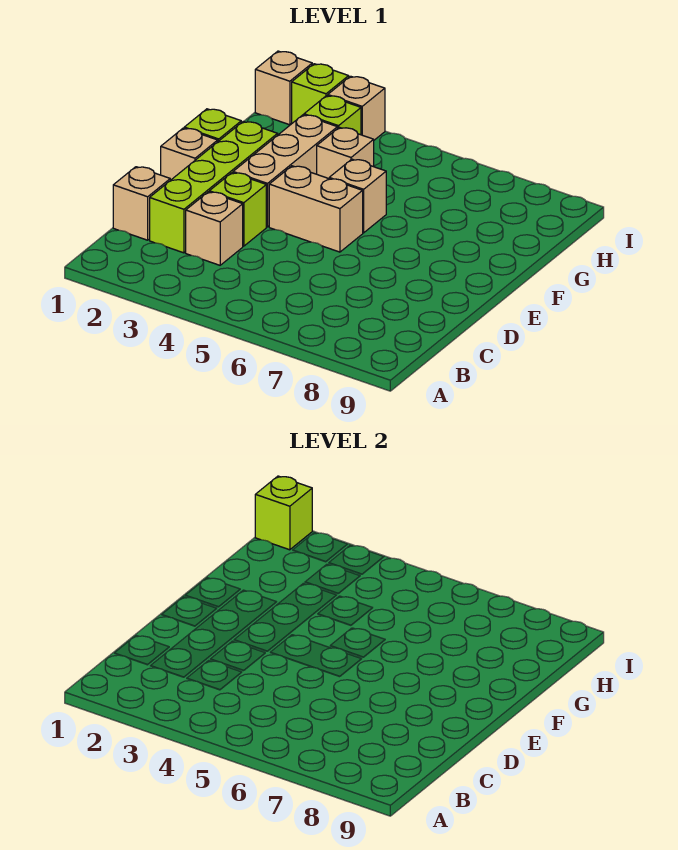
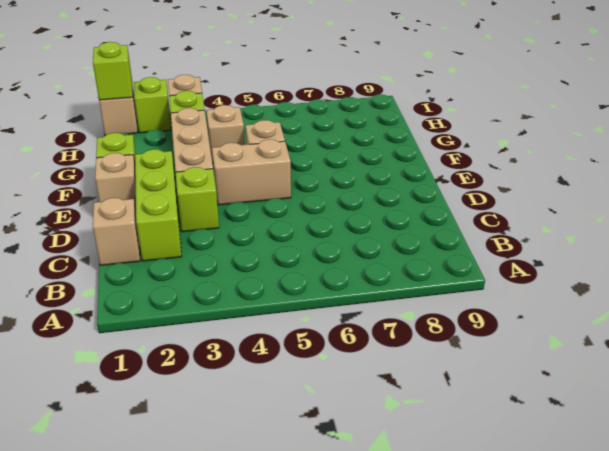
lime brick C2:F2 level 1 -> lime brick C2:E2 level 1
tan brick C3 level 1 -> none

